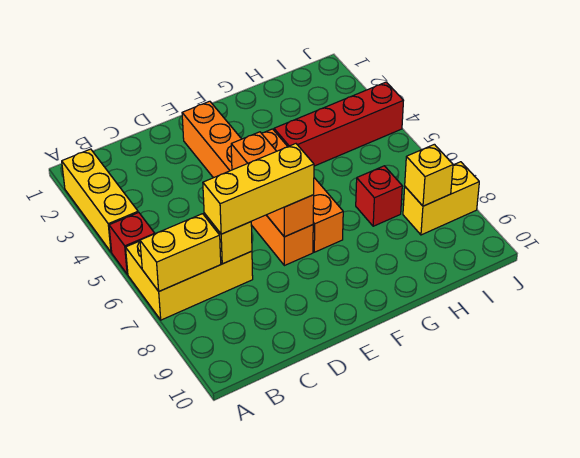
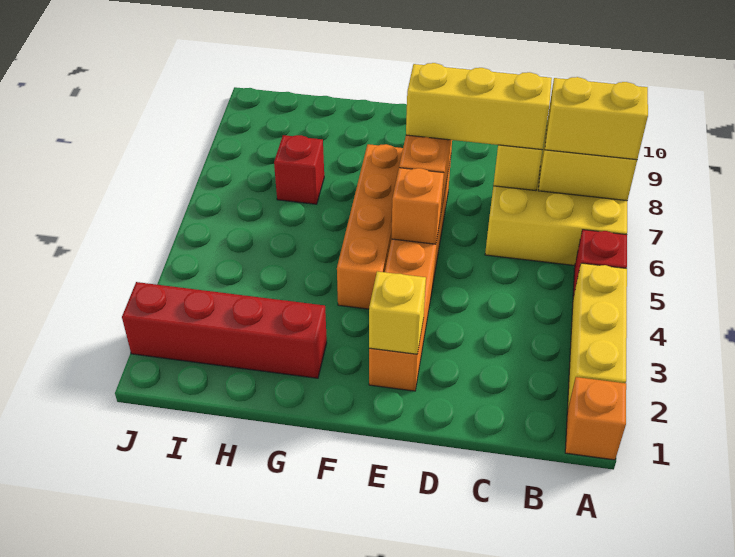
none -> orange brick A1 level 1
red brick G4:J4 level 1 -> red brick G2:J2 level 1
yellow brick I8:J8 level 1 -> yellow brick A7:B7 level 3
yellow brick I8 level 2 -> yellow brick E2 level 2

